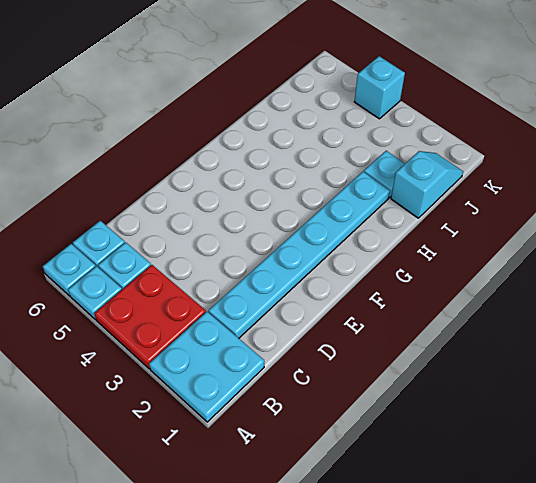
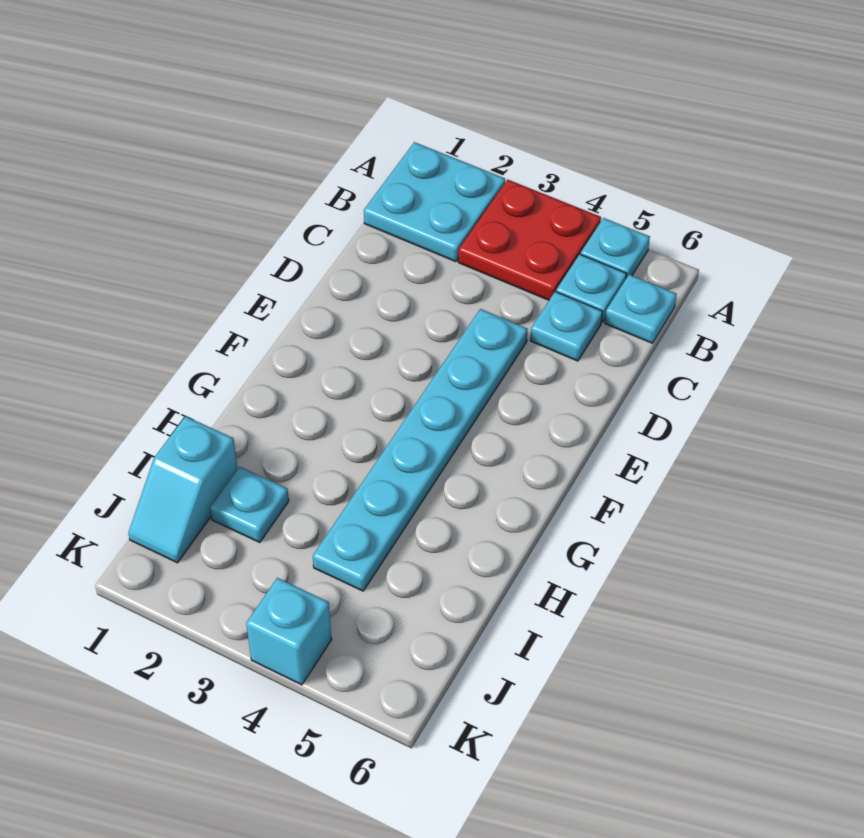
cyan plate A6 level 1 -> cyan plate C5 level 1
cyan plate C2:H2 level 1 -> cyan plate D4:I4 level 1

